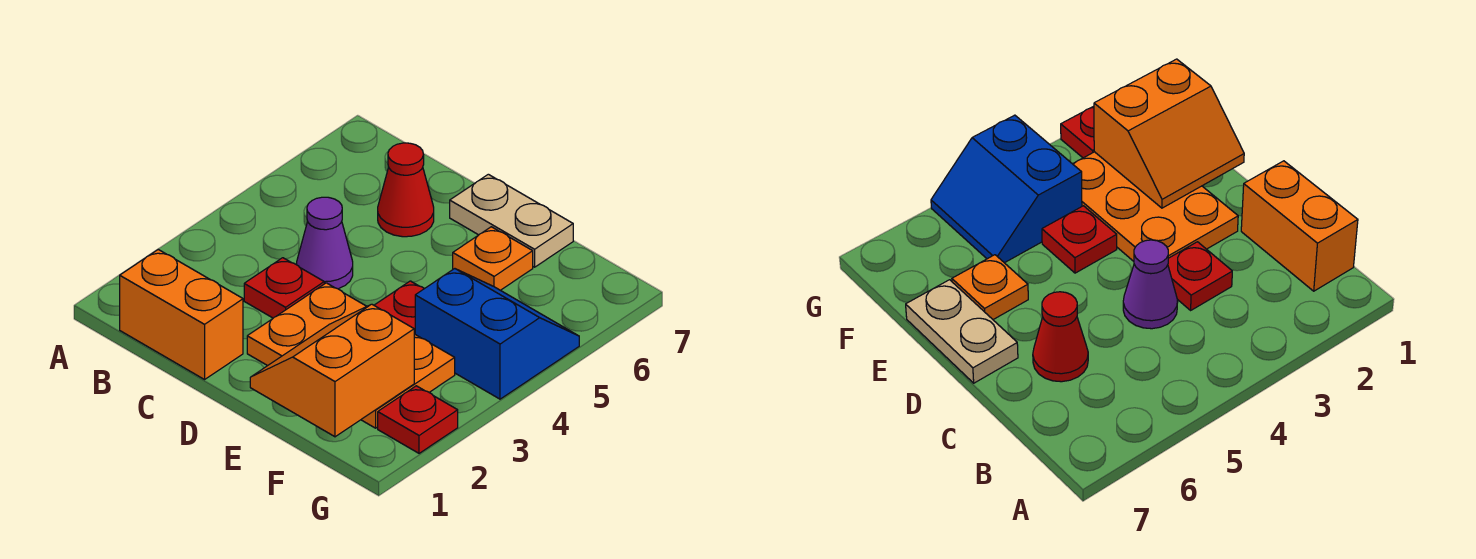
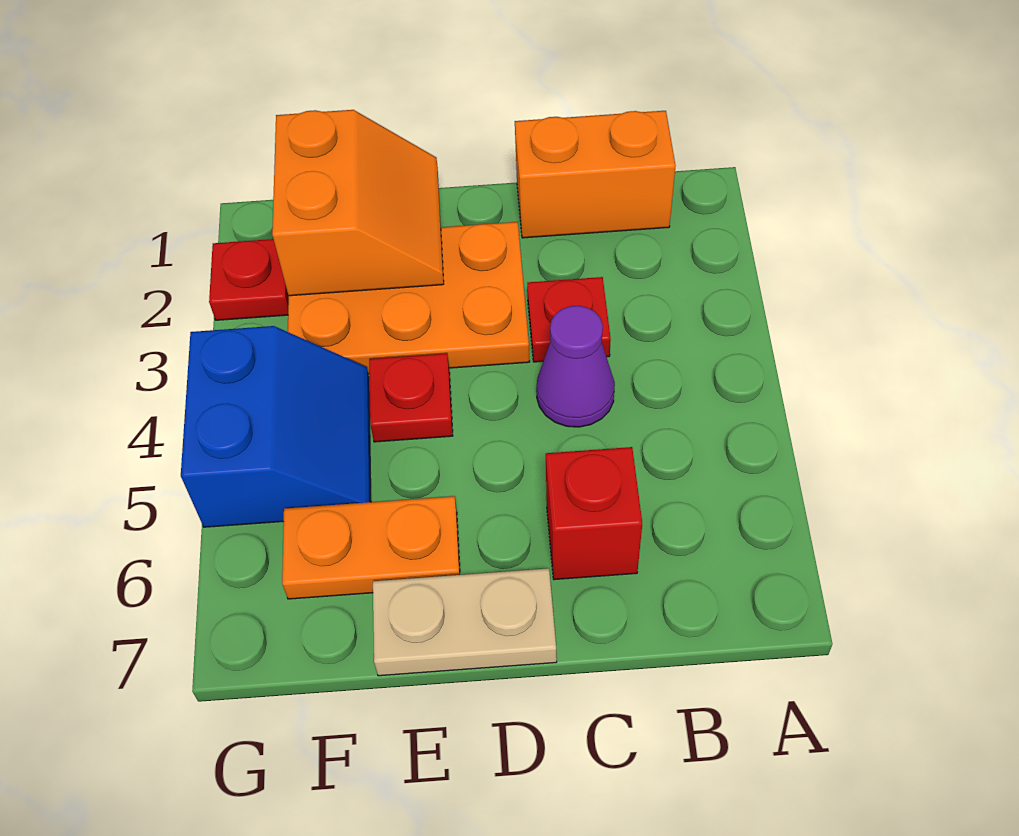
red cone C6 level 1 -> red brick C6 level 1
orange plate E6 level 1 -> orange plate E6:F6 level 1
blue slope F4:G5 level 1 top 4 -> blue slope F4:G5 level 1 top G

